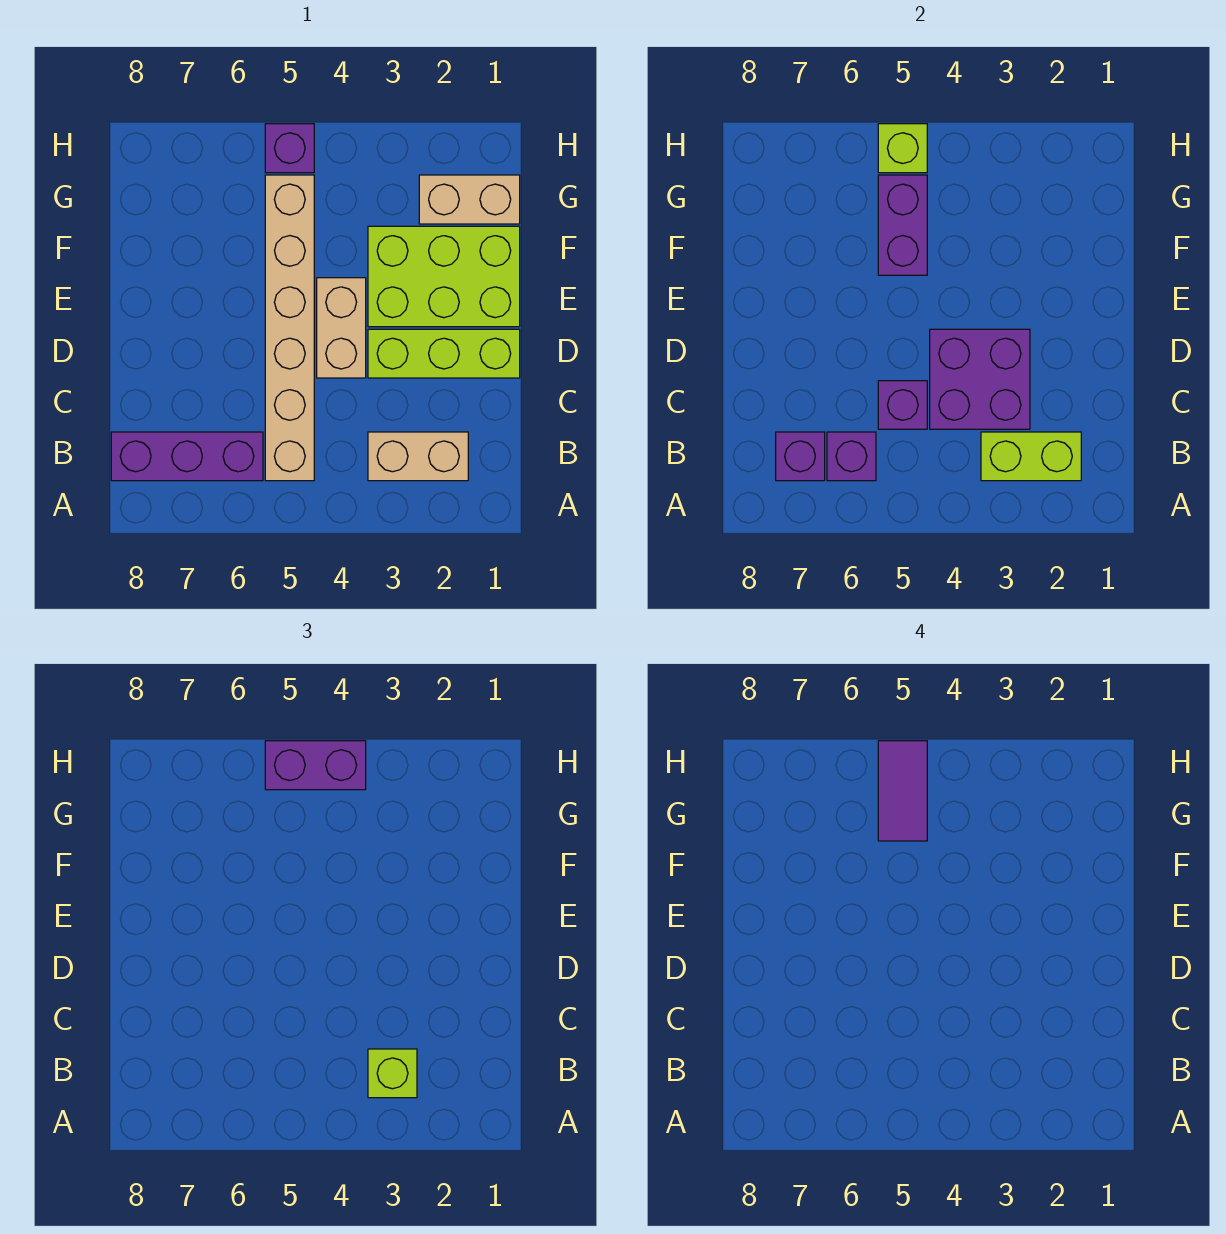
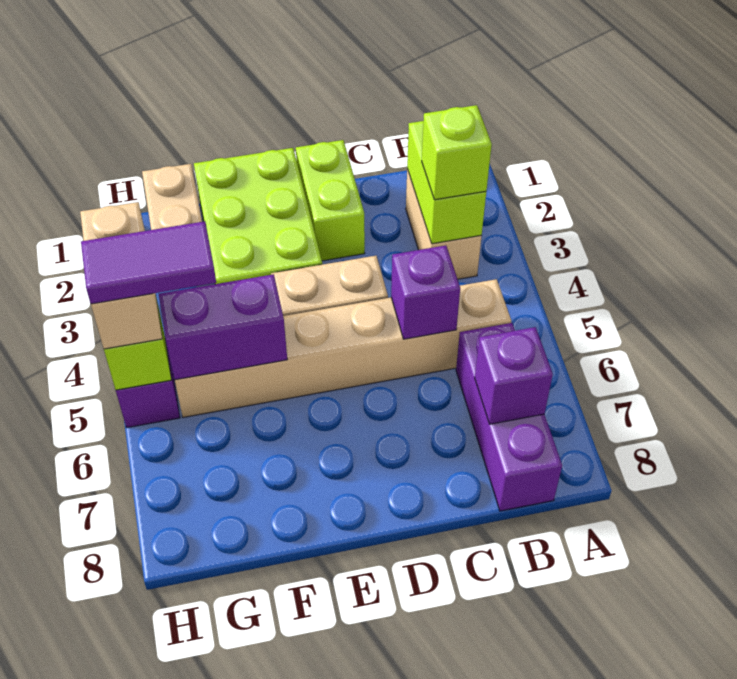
purple brick B6 level 2 -> none
purple brick C3:D4 level 2 -> none
lime brick D1:D3 level 1 -> lime brick D1:D2 level 1
purple brick H4:H5 level 3 -> tan brick H4:H5 level 3

